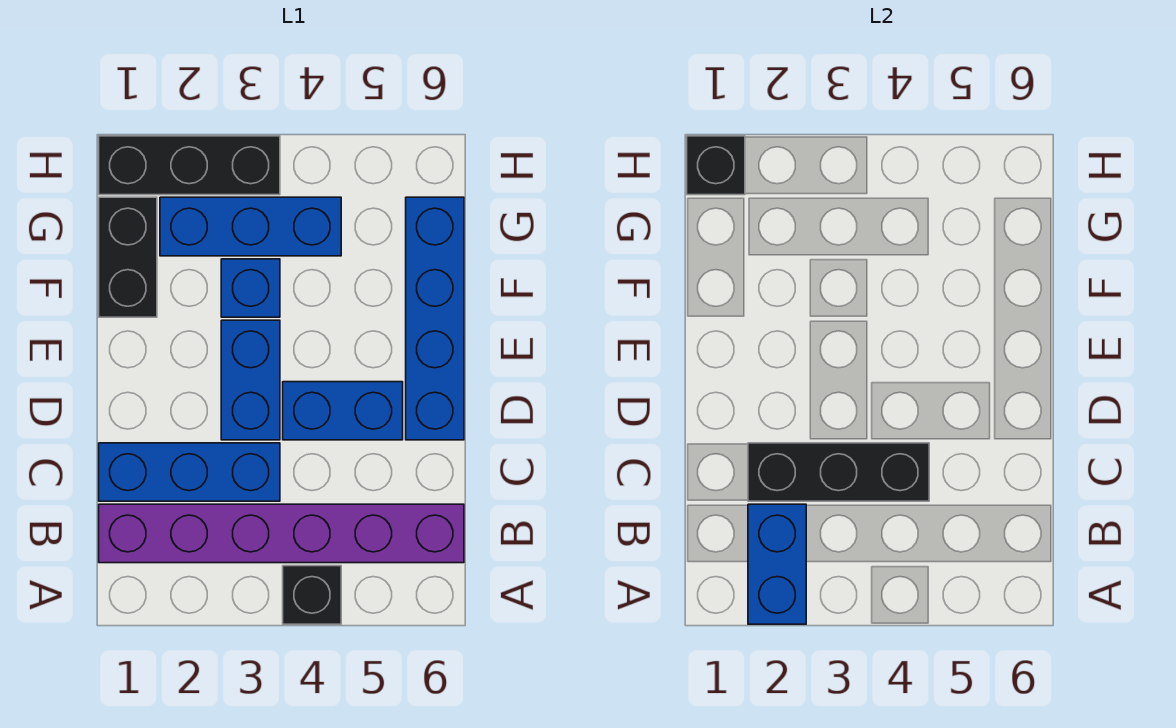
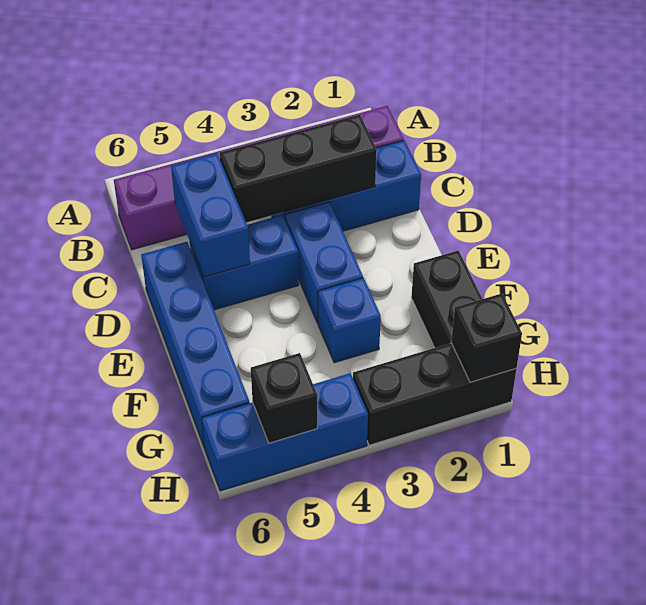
blue brick A2:B2 level 2 -> blue brick C5:D5 level 2
black brick A4 level 1 -> black brick H5 level 2
blue brick G2:G4 level 1 -> blue brick H4:H6 level 1

